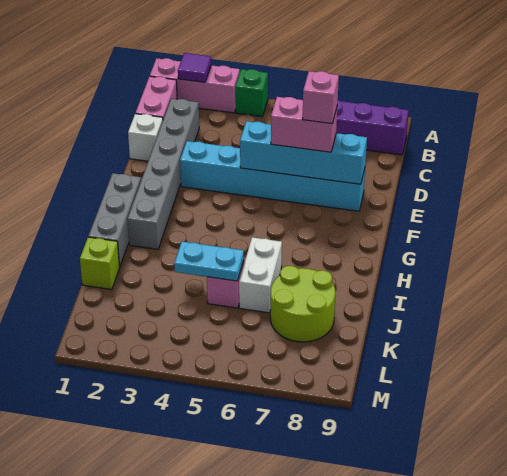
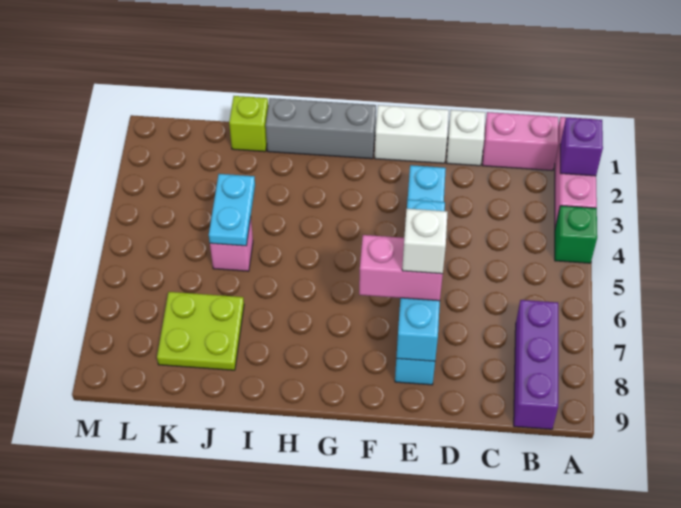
purple tile A2 level 2 -> purple brick A2 level 2
grey brick C2:H2 level 1 -> none
pink brick E6:E7 level 3 -> pink brick E7:F7 level 3
pink brick E7 level 4 -> white brick E7 level 4
white brick I6:J6 level 1 -> white brick E1:F1 level 1
lime round brick J7:K8 level 1 -> lime plate J7:K8 level 1

